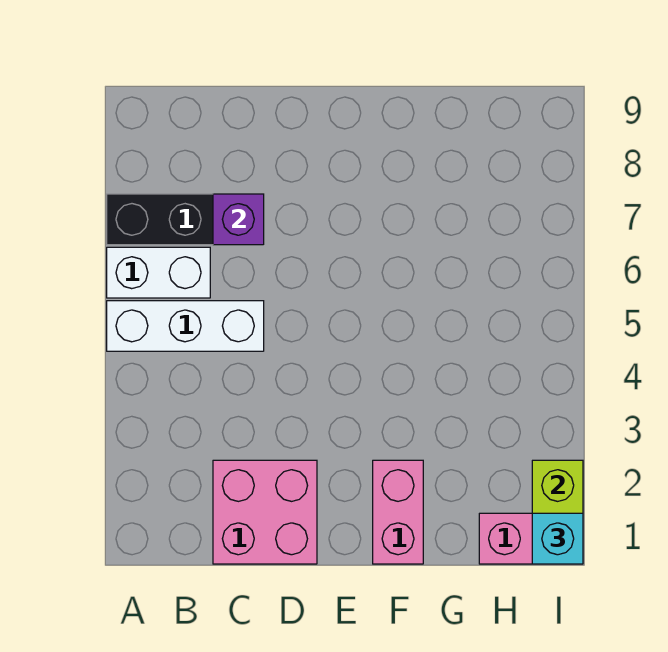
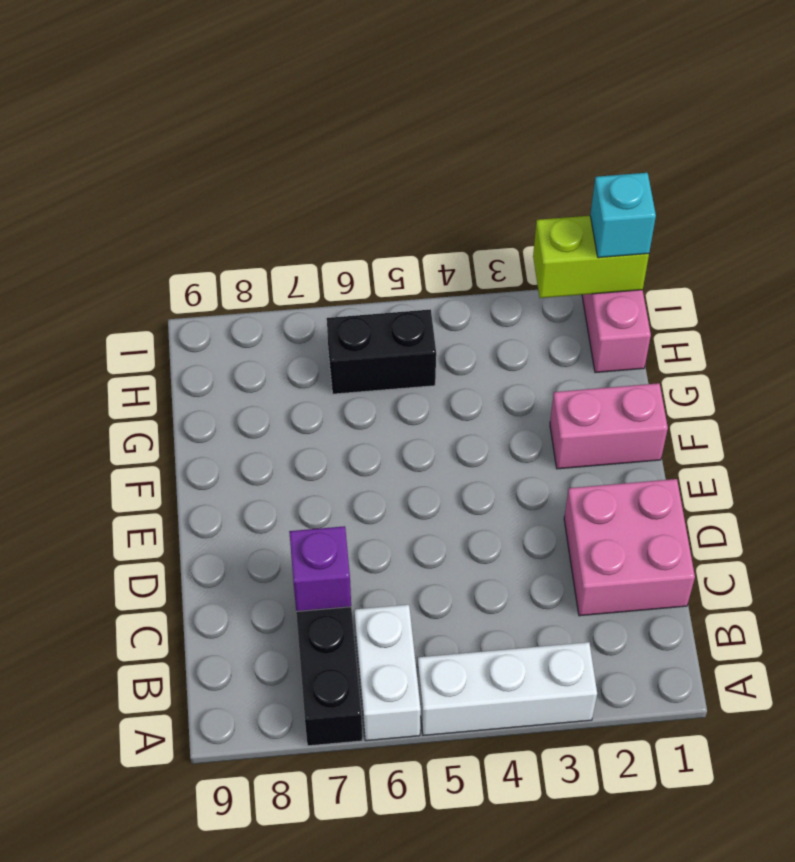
white brick A5:C5 level 1 -> white brick A3:A5 level 1
none -> black brick H5:H6 level 1

